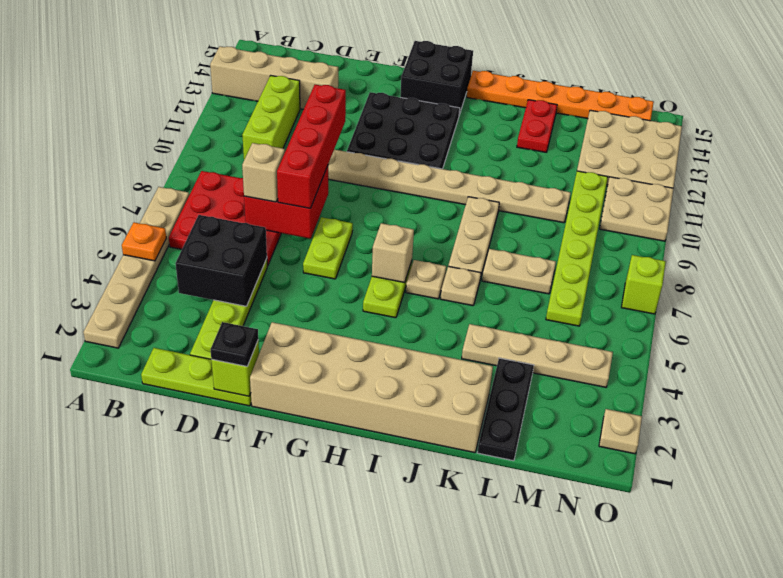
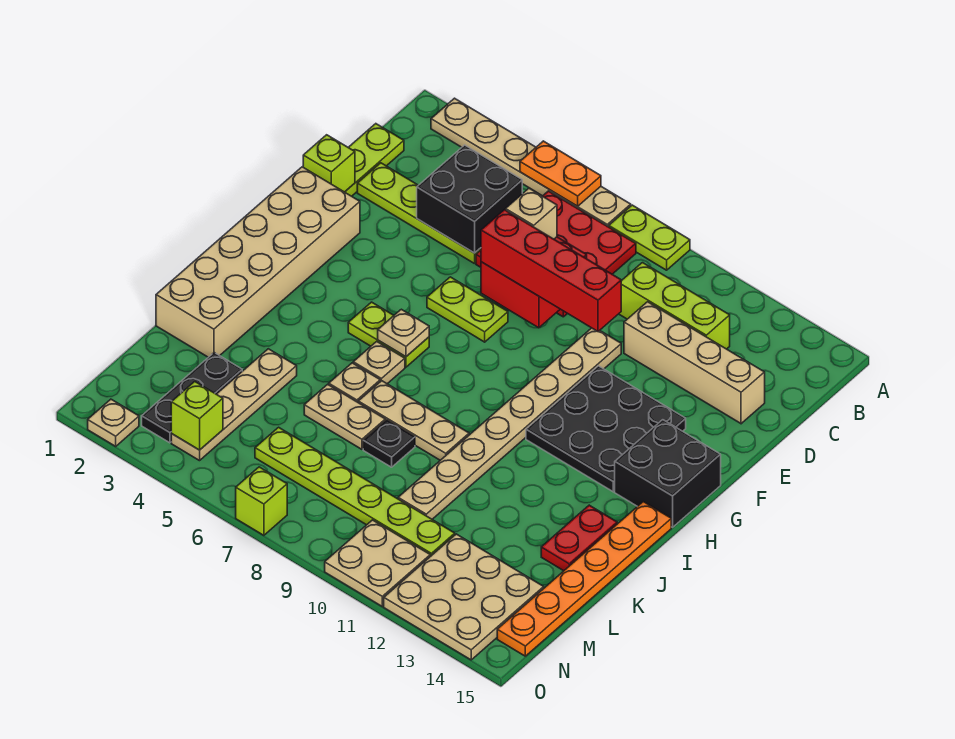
orange plate A5 level 2 -> orange plate A5:A6 level 2
none -> lime plate A8:A9 level 1
tan brick A13:D13 level 1 -> tan brick D11:D14 level 1
black plate E1 level 3 -> black plate K8 level 1
tan brick H6 level 2 -> tan plate H6 level 2
tan plate K7:L7 level 1 -> tan plate K6:K7 level 1
red plate K13:K14 level 1 -> red plate J14:K14 level 1
black plate L1:L3 level 1 -> black plate L3:N3 level 1
none -> lime brick N4 level 2

